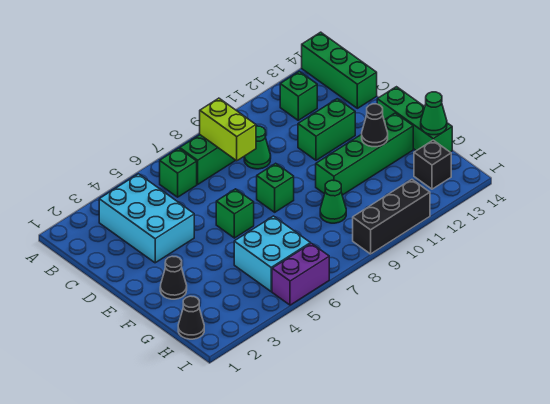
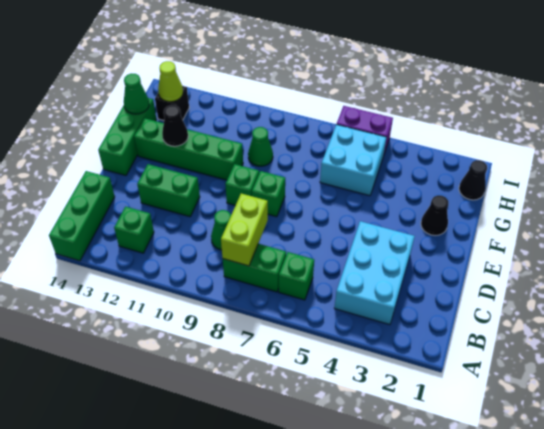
green brick E6 level 1 -> green brick E9 level 1
none -> lime cone H13 level 2
black brick I9:I11 level 1 -> none

